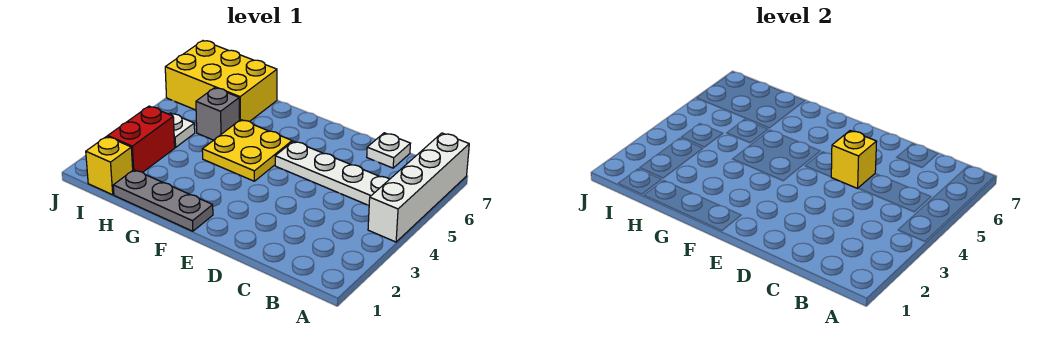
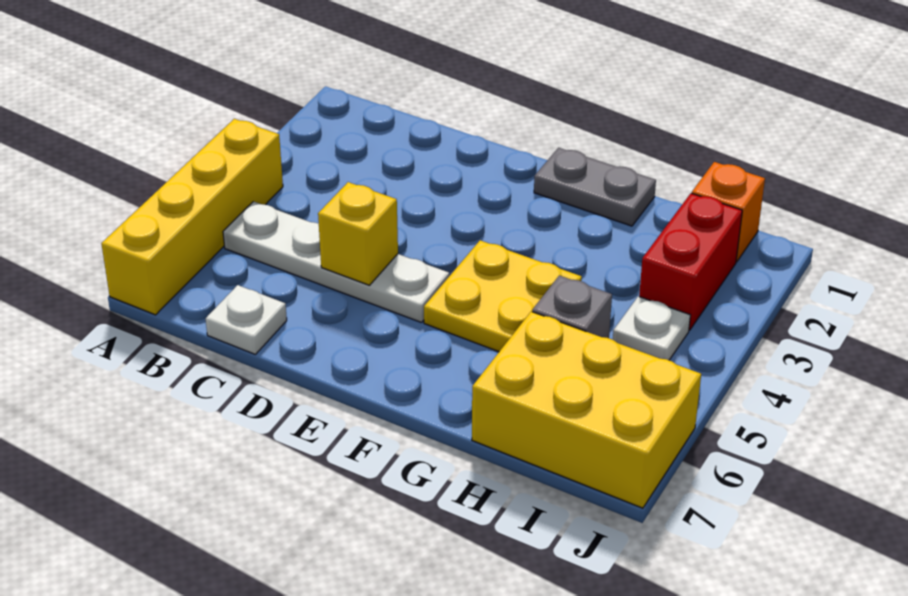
white brick A4:A7 level 1 -> yellow brick A4:A7 level 1
grey plate F1:H1 level 1 -> grey plate F1:G1 level 1
yellow brick I1 level 1 -> orange brick I1 level 1

